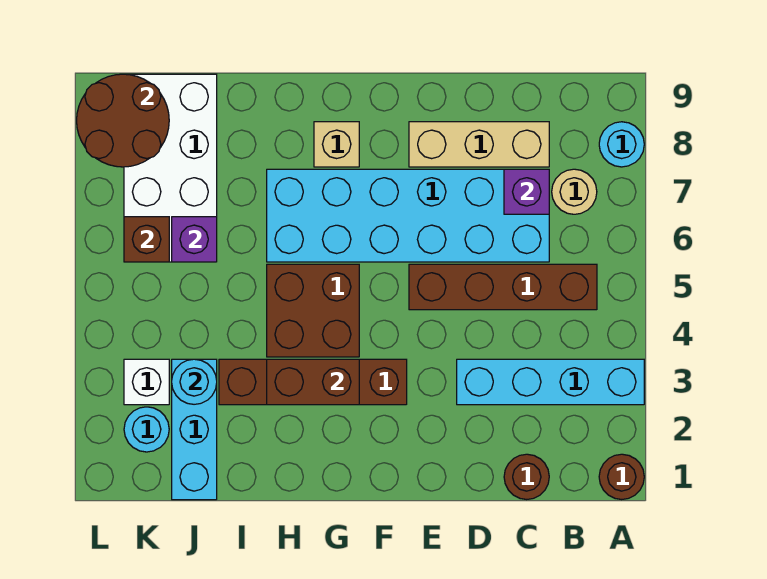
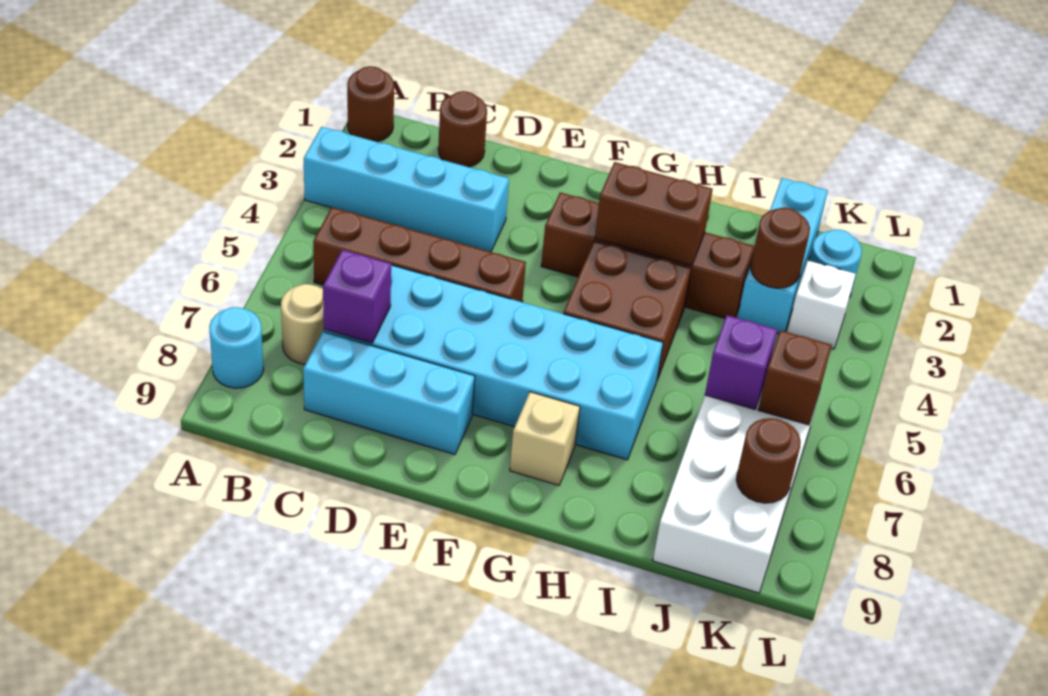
tan brick C8:E8 level 1 -> cyan brick C8:E8 level 1
cyan round brick J3 level 2 -> brown round brick J3 level 2
brown round brick K8:L9 level 2 -> brown round brick K8 level 2

